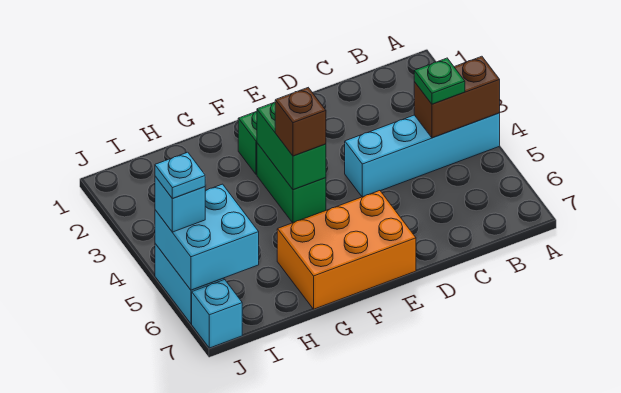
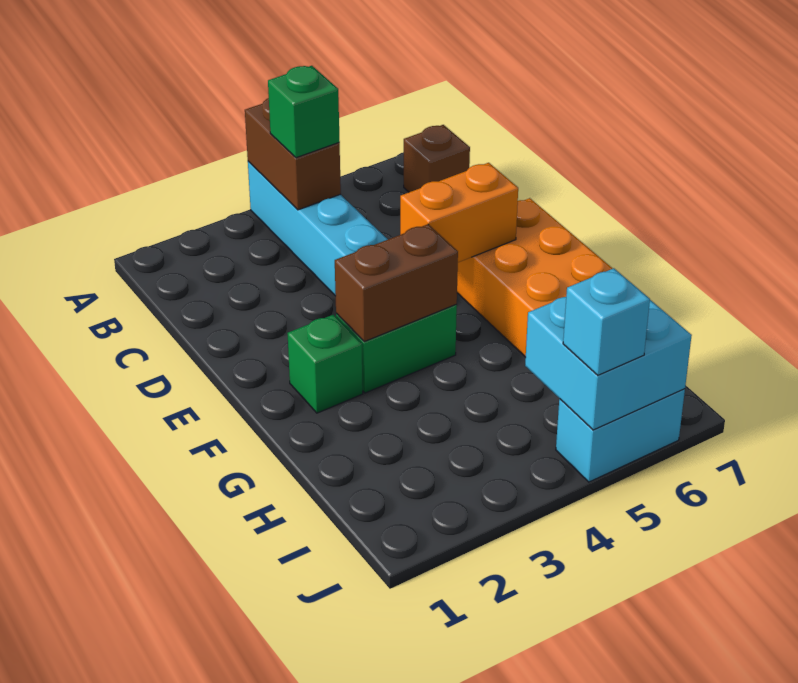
green plate B4 level 3 -> green brick B4 level 3
none -> orange brick E5:E6 level 2
green brick F3:F4 level 2 -> brown brick F3:F4 level 2
brown brick F4 level 3 -> brown brick B7 level 1
cyan plate J5 level 4 -> none
cyan brick J7 level 1 -> none

